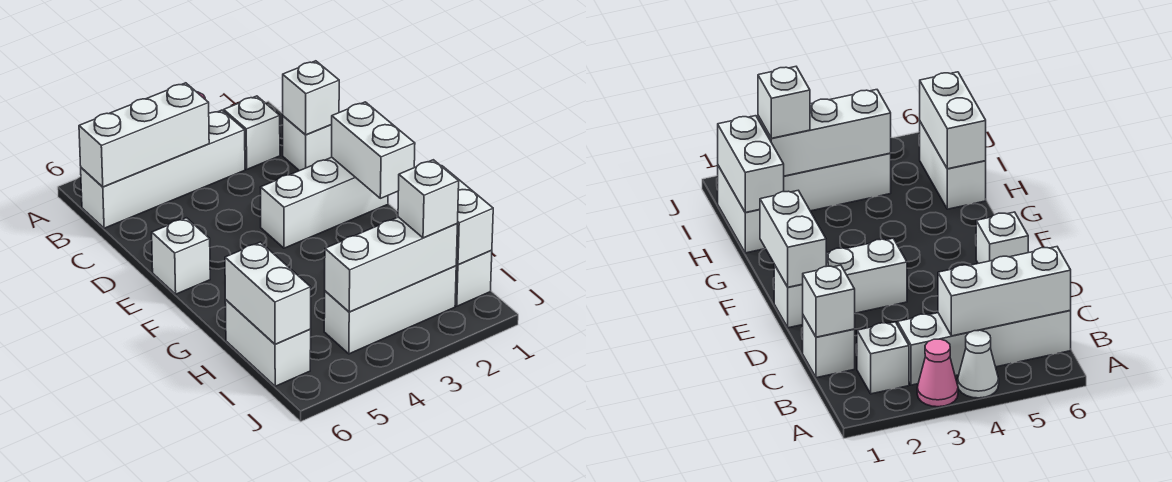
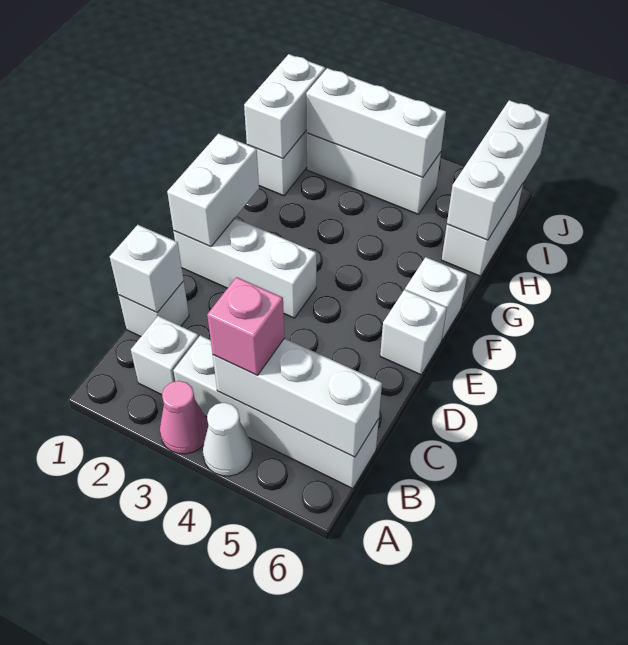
none -> pink brick B4 level 3
white brick H6:I6 level 2 -> white brick H6:J6 level 2
white brick I2 level 3 -> white brick F6 level 1

